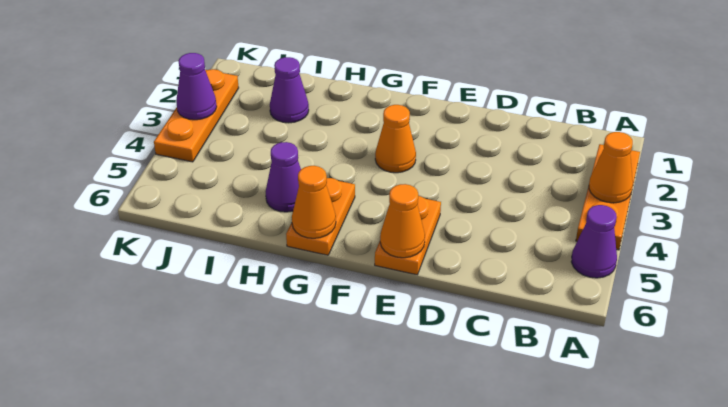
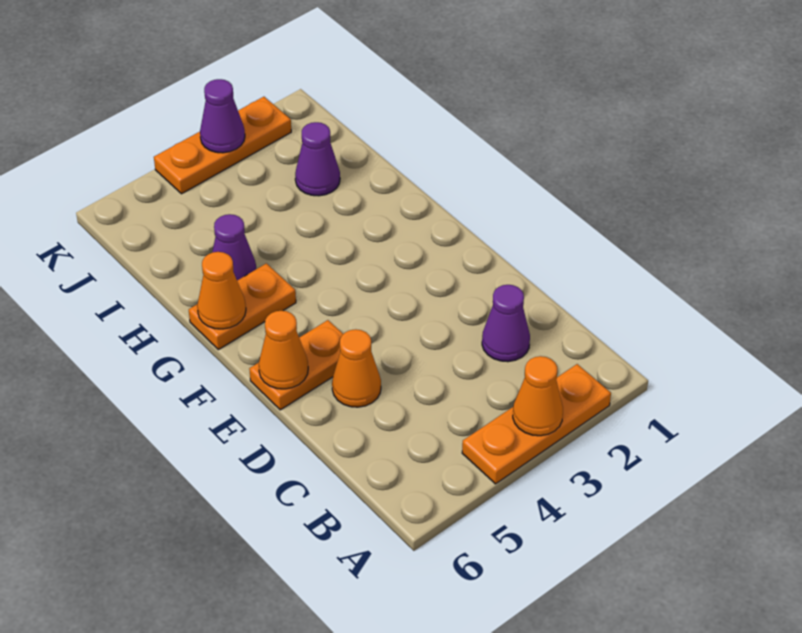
purple cone A5 level 1 -> purple cone C2 level 1
orange cone F3 level 1 -> orange cone D5 level 1

